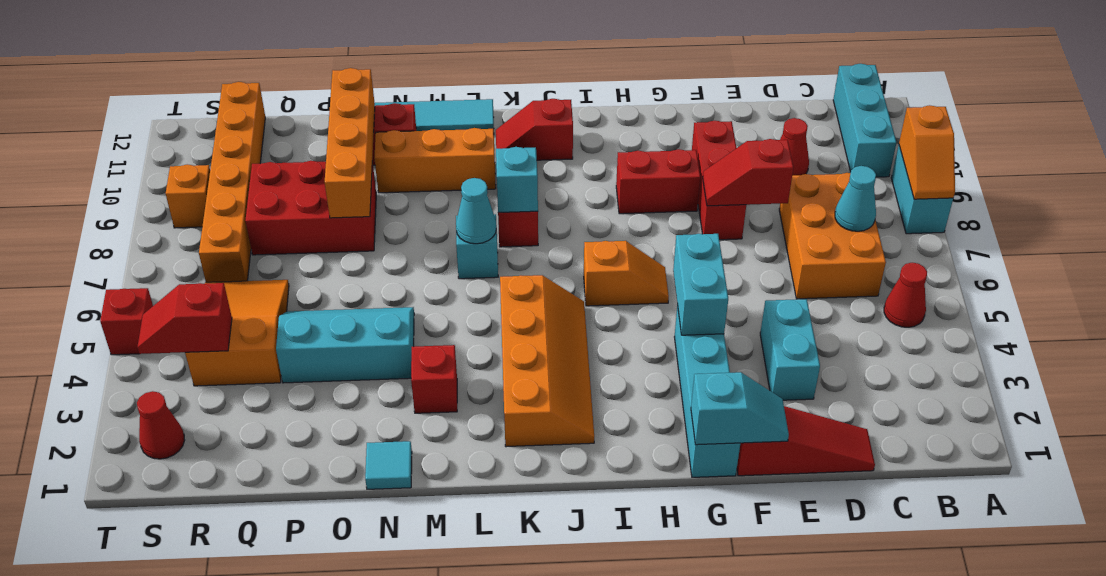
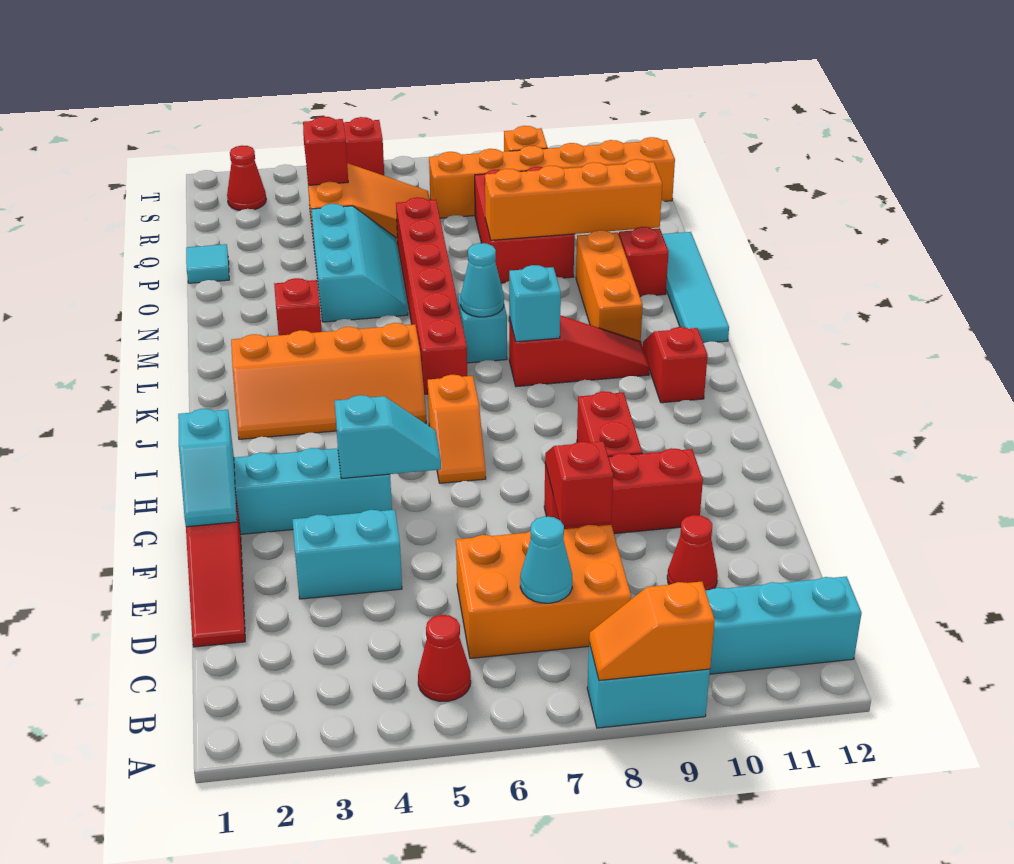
cyan brick G4:G5 level 2 -> cyan slope G4:G5 level 2 top 4
none -> red brick K6:P6 level 1
cyan tile N1 level 1 -> cyan tile P1 level 1

